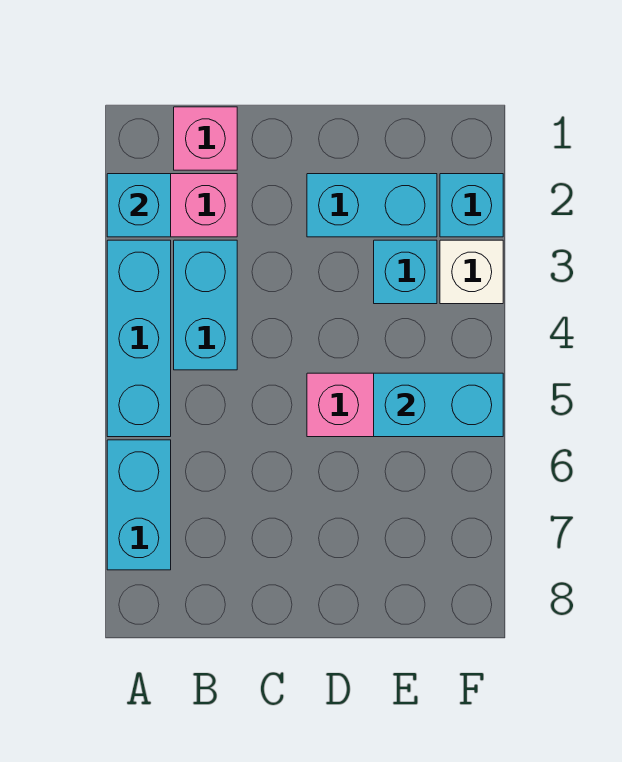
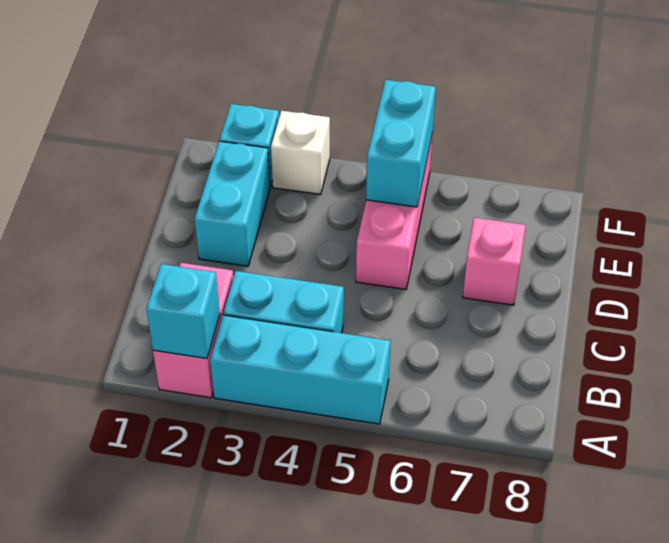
cyan brick A6:A7 level 1 -> none
pink brick B1 level 1 -> pink brick D7 level 1
cyan brick E3 level 1 -> none

